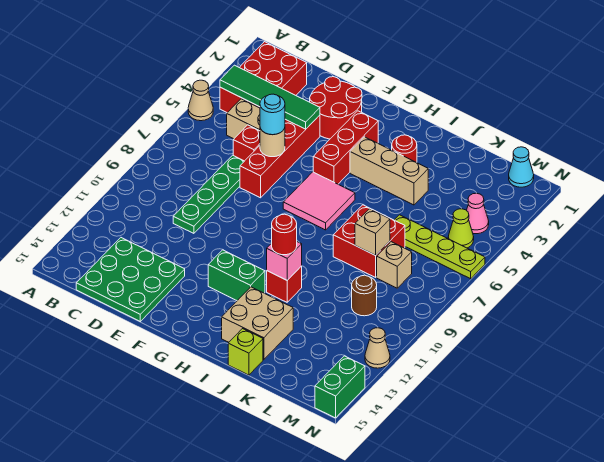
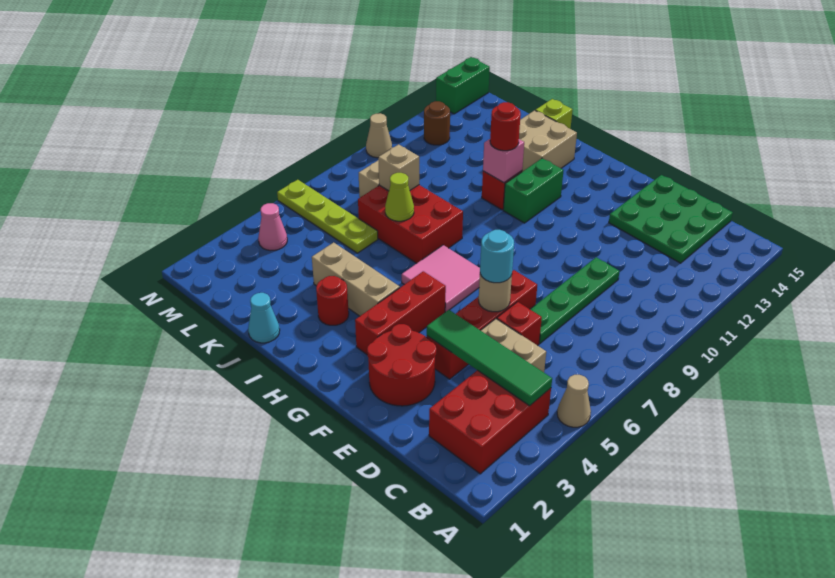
green brick G12:H12 level 1 -> green brick H11:H12 level 1
red brick J7:K8 level 1 -> red brick I7:K8 level 1
brown round brick L10 level 1 -> brown round brick M12 level 1
cyan cone M1 level 1 -> cyan cone J1 level 1
lime cone M5 level 1 -> lime cone J7 level 2
tan cone N12 level 1 -> tan cone N10 level 1

